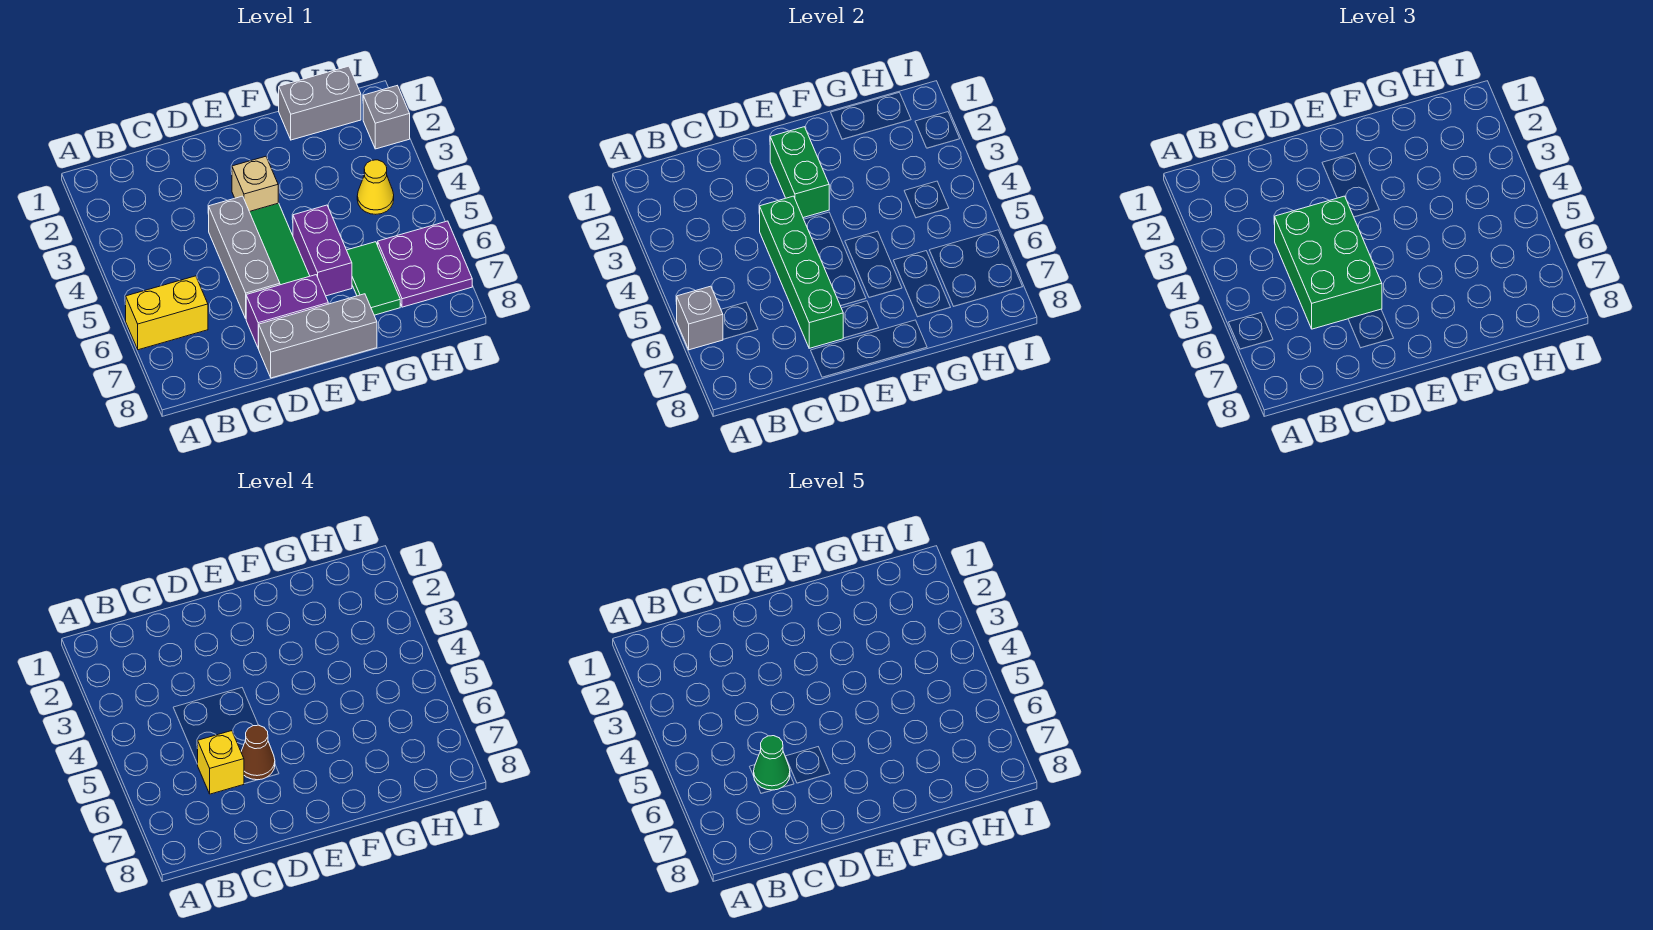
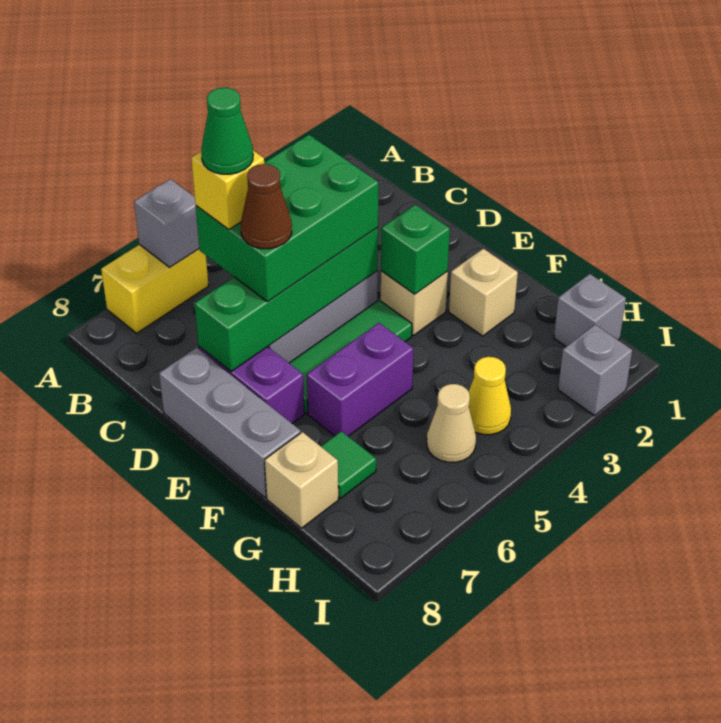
yellow brick A6:B6 level 1 -> yellow brick A6:A7 level 1
green brick E2:E3 level 2 -> green brick E3 level 2
none -> tan brick F2 level 1
grey brick G1:H1 level 1 -> grey brick H1 level 1
green tile G6:G7 level 1 -> green tile G7 level 1
none -> tan brick G8 level 1
none -> tan cone H5 level 1
purple plate H6:I7 level 1 -> none

